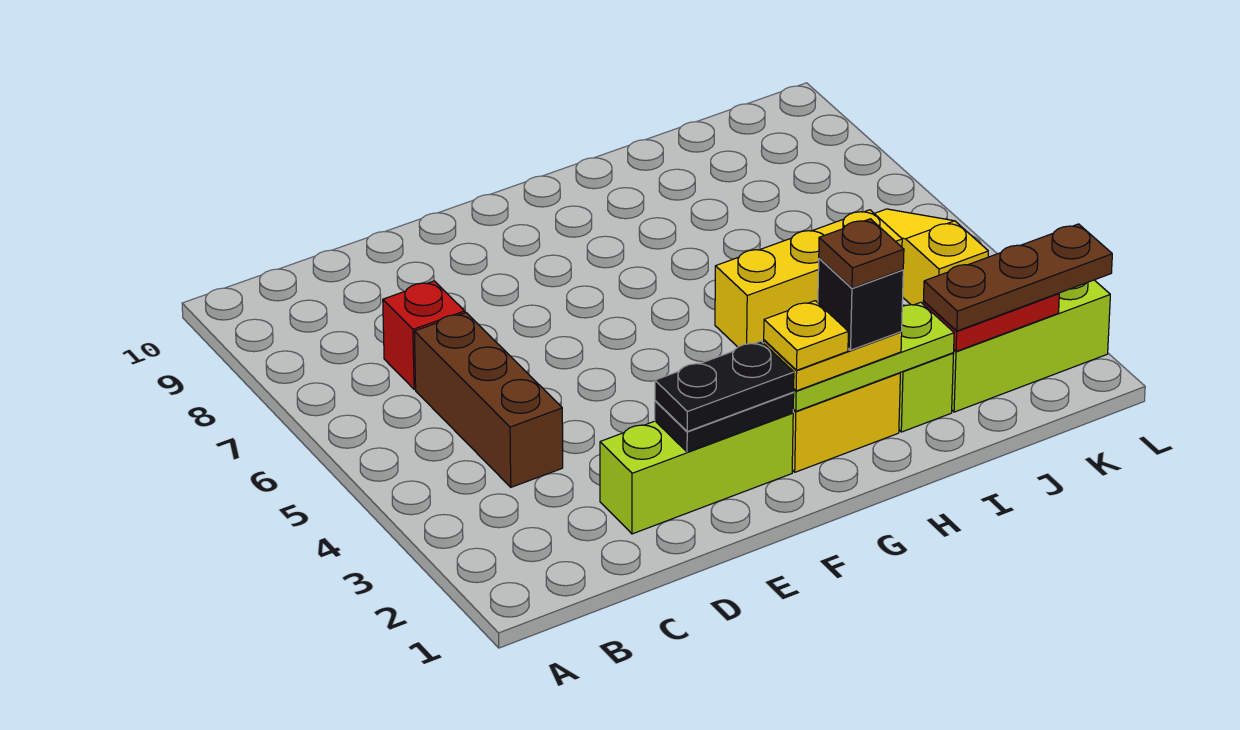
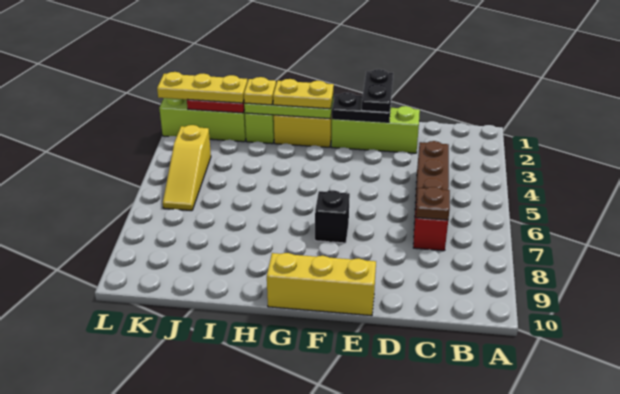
black plate E2:F2 level 3 -> black plate E1:E2 level 3
yellow plate G2 level 4 -> yellow plate I2 level 3
black brick H2 level 4 -> black brick F7 level 1
brown plate H2 level 5 -> brown plate C7 level 2
yellow brick H5:J5 level 1 -> yellow brick E10:G10 level 1
brown plate J2:L2 level 3 -> yellow plate J2:L2 level 3

